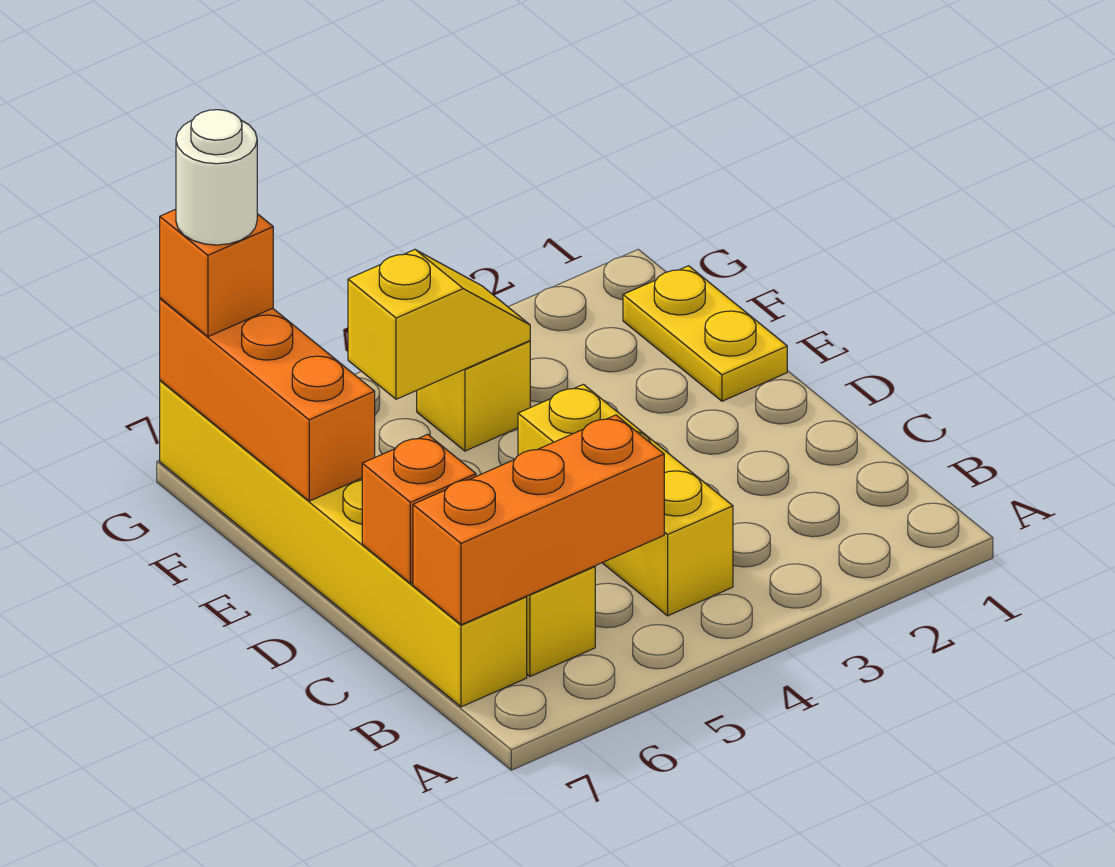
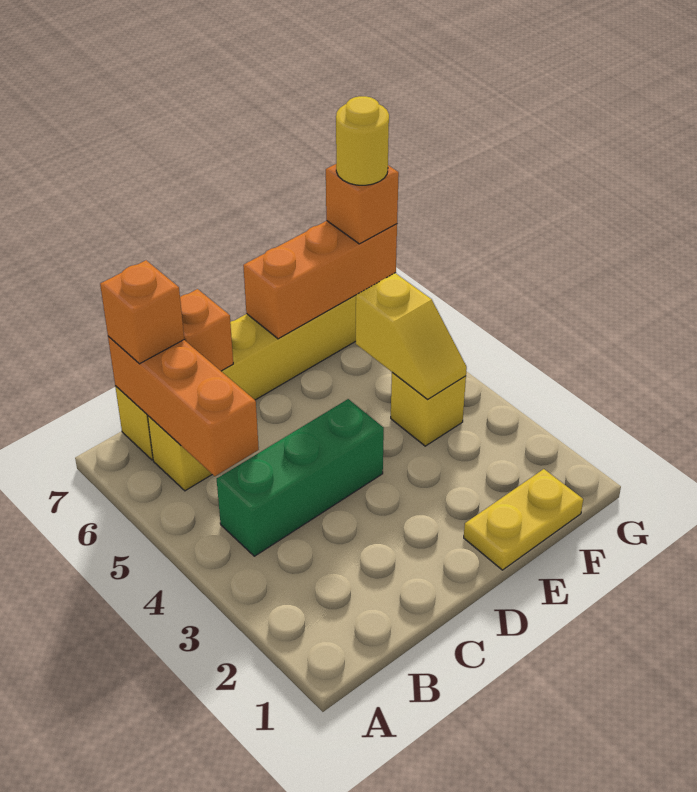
yellow brick B4:D4 level 1 -> green brick B4:D4 level 1
none -> orange brick B7 level 3
white round brick G7 level 4 -> yellow round brick G7 level 4

